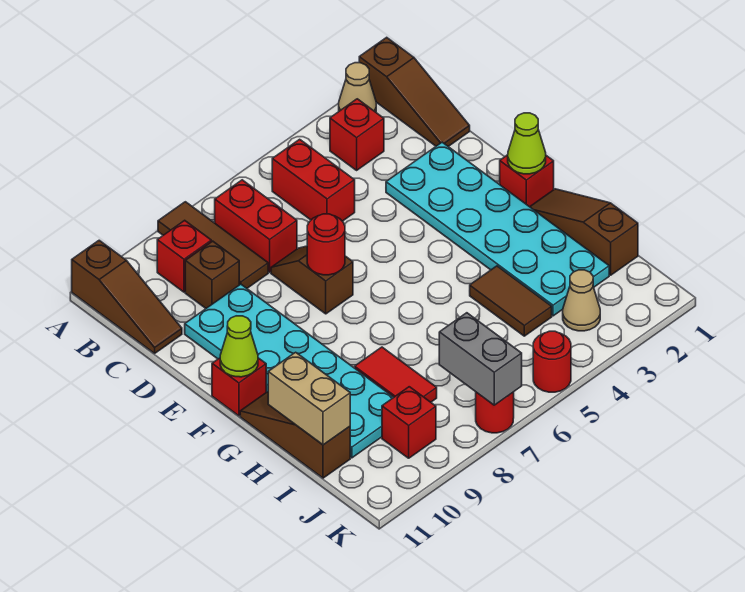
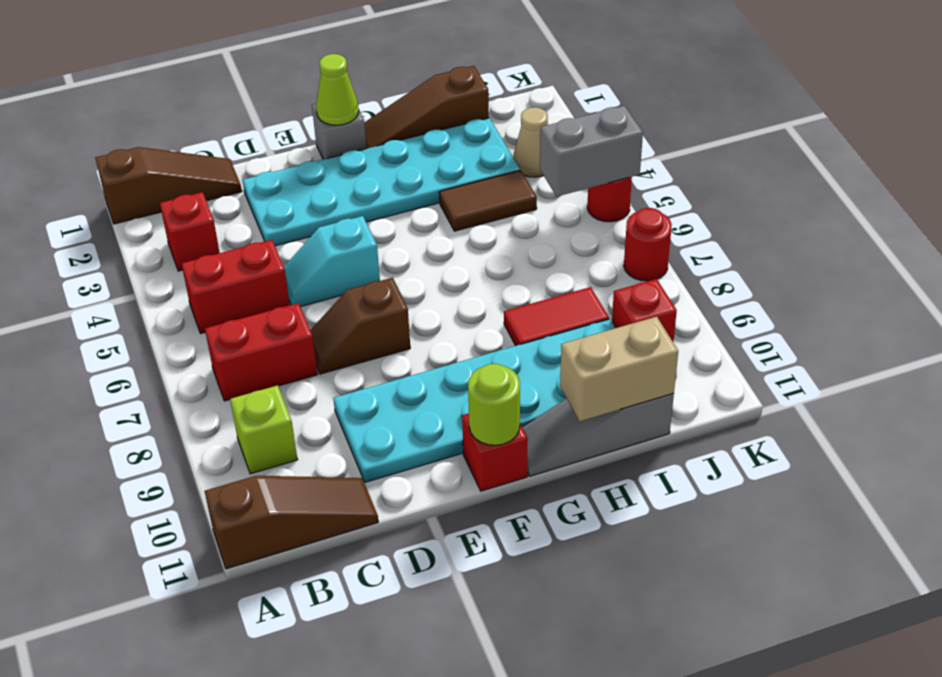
tan cone A2 level 1 -> none
brown tile A8:C8 level 1 -> none
red brick B9 level 1 -> lime brick B9 level 1
brown brick C9 level 1 -> none
none -> cyan slope D5:E5 level 1 top E
red round brick E7 level 2 -> none
red brick F1 level 1 -> grey brick F1 level 1
lime cone F11 level 2 -> lime round brick F11 level 2
brown slope G11:I11 level 1 top I -> grey slope G11:I11 level 1 top I
grey brick J7:K7 level 2 -> grey brick J5:K5 level 2

